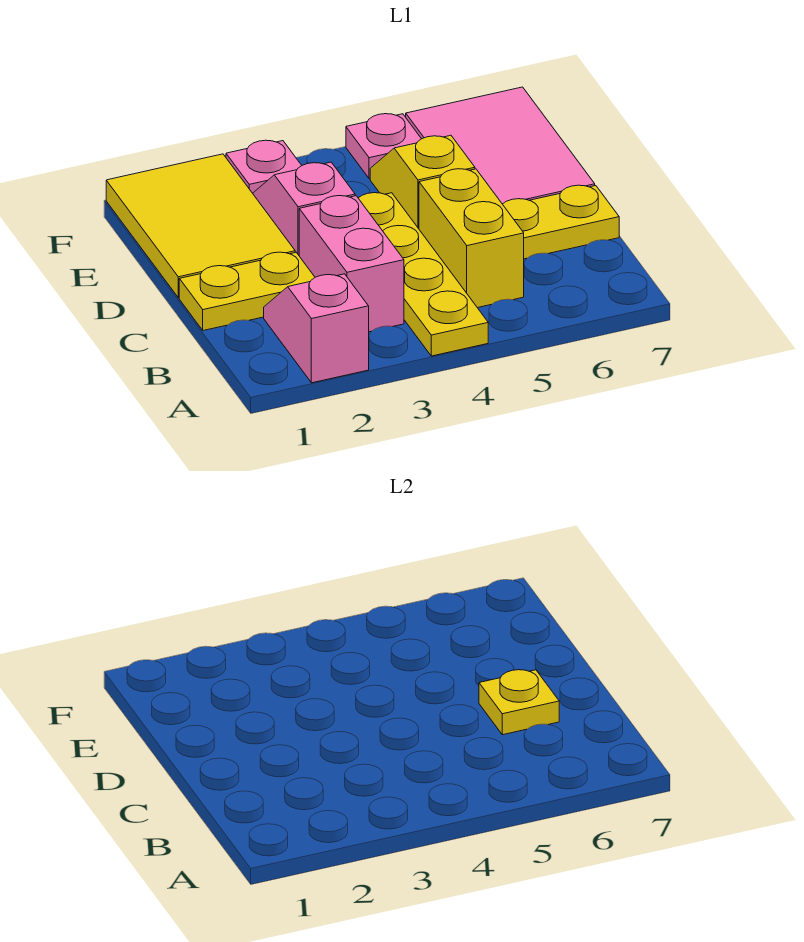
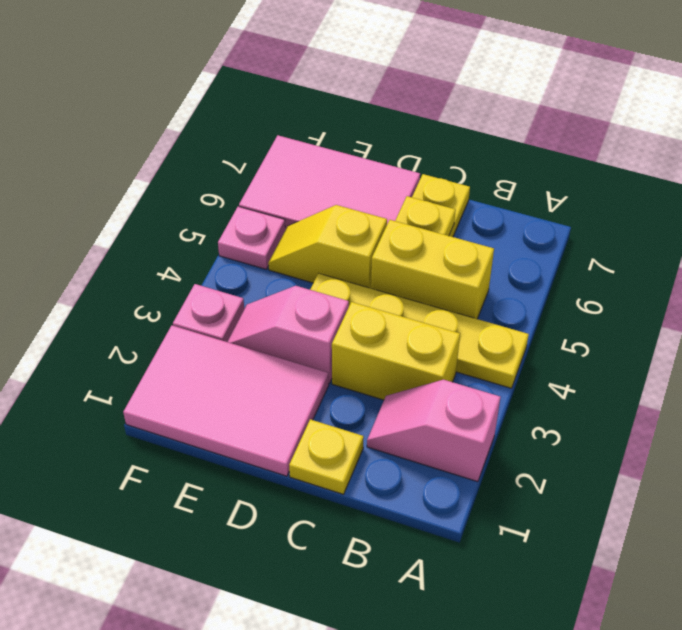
pink brick B3:C3 level 1 -> yellow brick B3:C3 level 1
yellow plate C1:C2 level 1 -> yellow plate C1 level 1
yellow tile D1:F2 level 1 -> pink tile D1:F2 level 1

